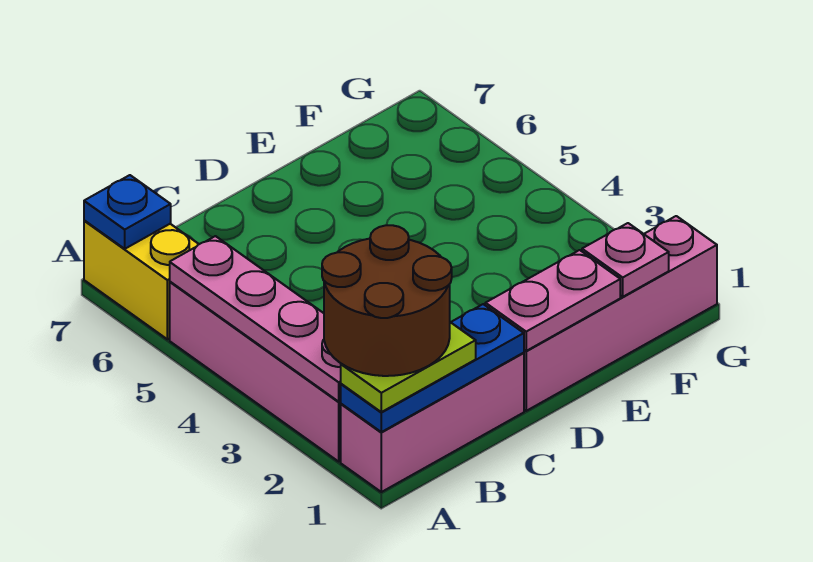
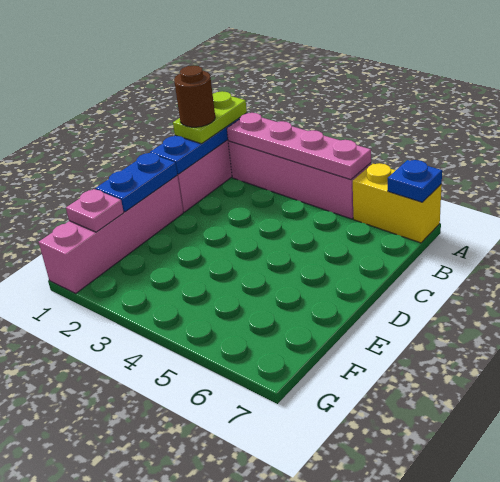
brown round brick A1:B2 level 4 -> brown round brick B1 level 4
pink plate D1:E1 level 2 -> blue plate D1:E1 level 2

